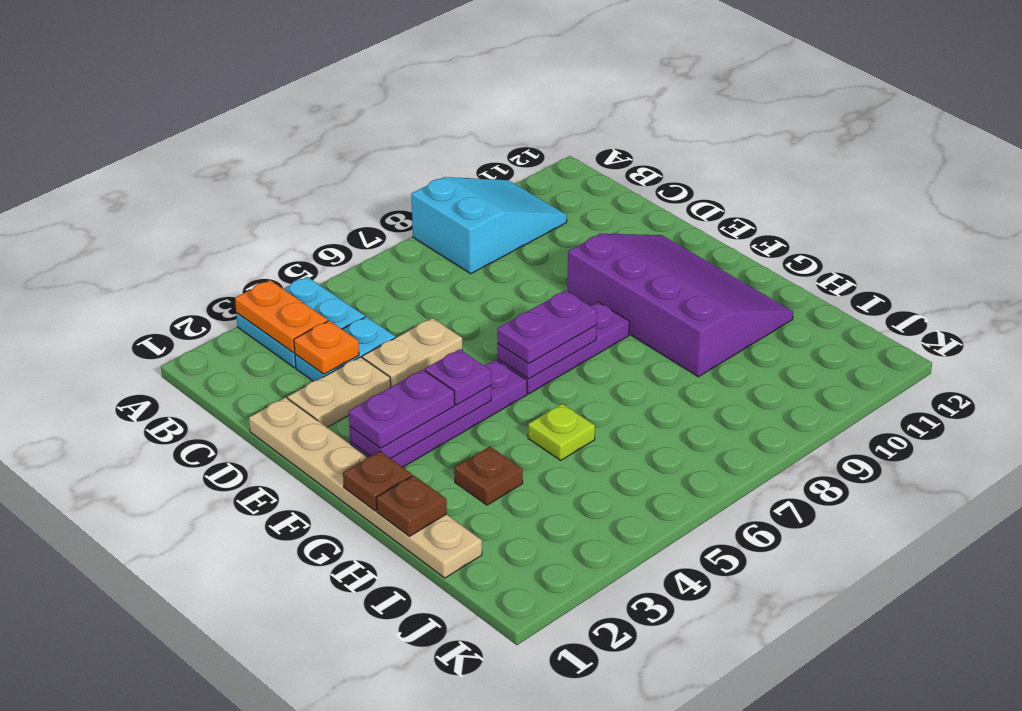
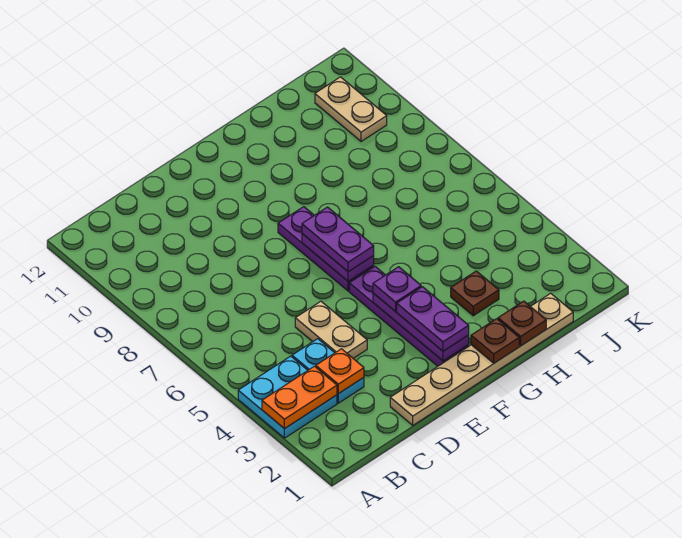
cyan slope A8:B10 level 1 top 8 -> none
tan plate D2:D3 level 1 -> tan plate J10:J11 level 1
purple slope E9:H11 level 1 top 9 -> none
lime plate H5 level 1 -> none

